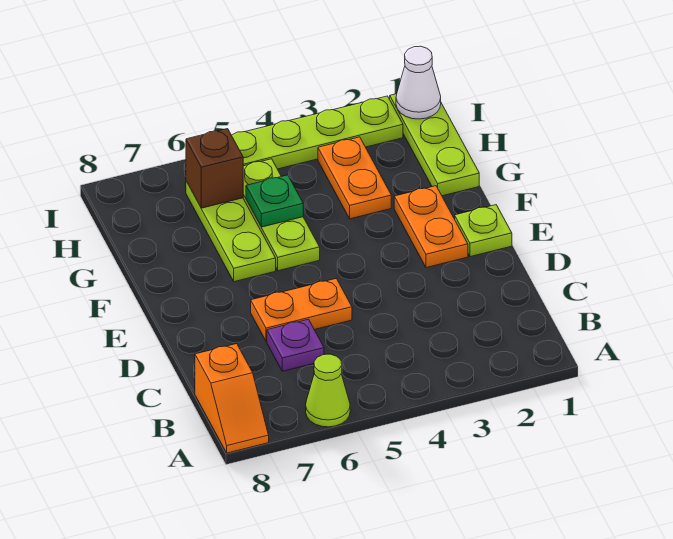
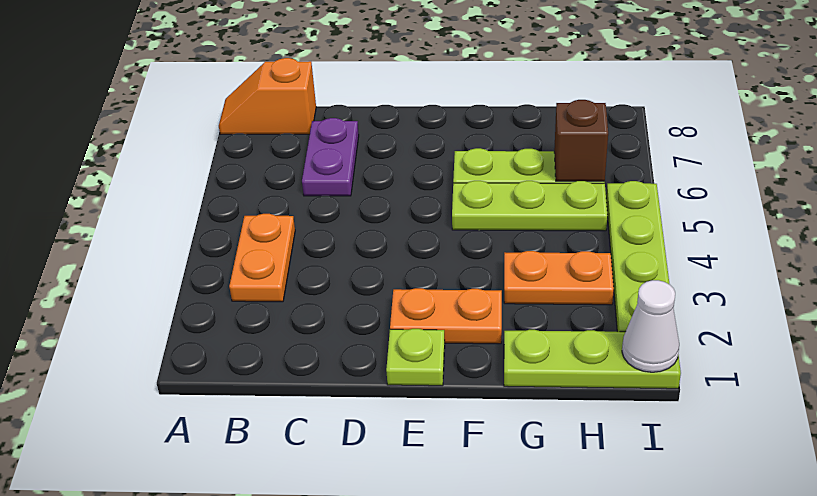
lime cone A6 level 1 -> none
purple plate C6 level 1 -> purple plate C6:C7 level 1
orange plate D5:D6 level 1 -> orange plate B3:B4 level 1
green plate G5 level 2 -> none

